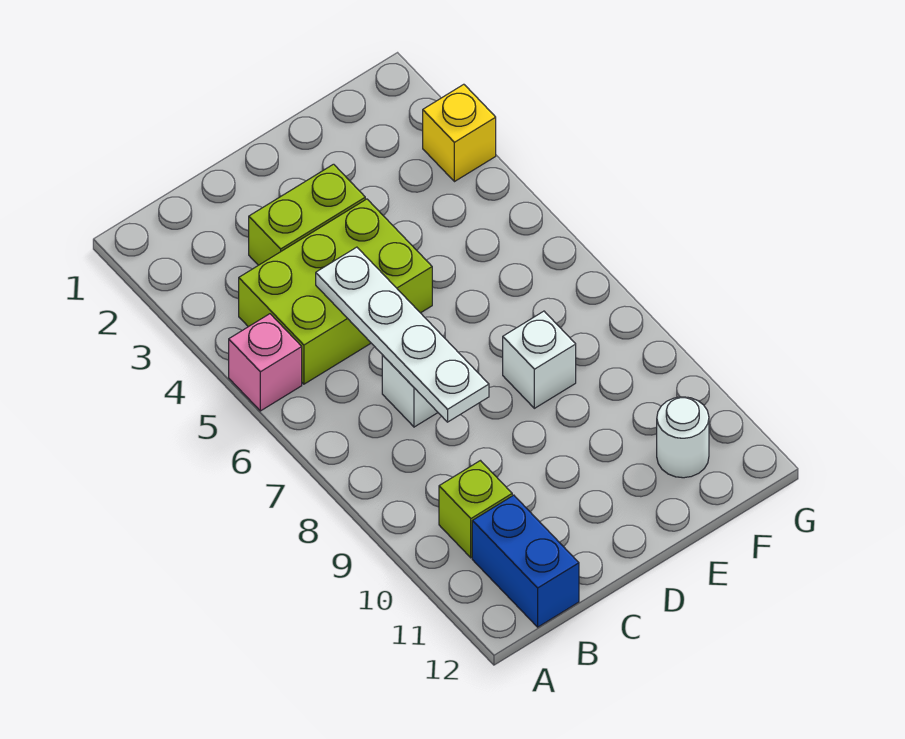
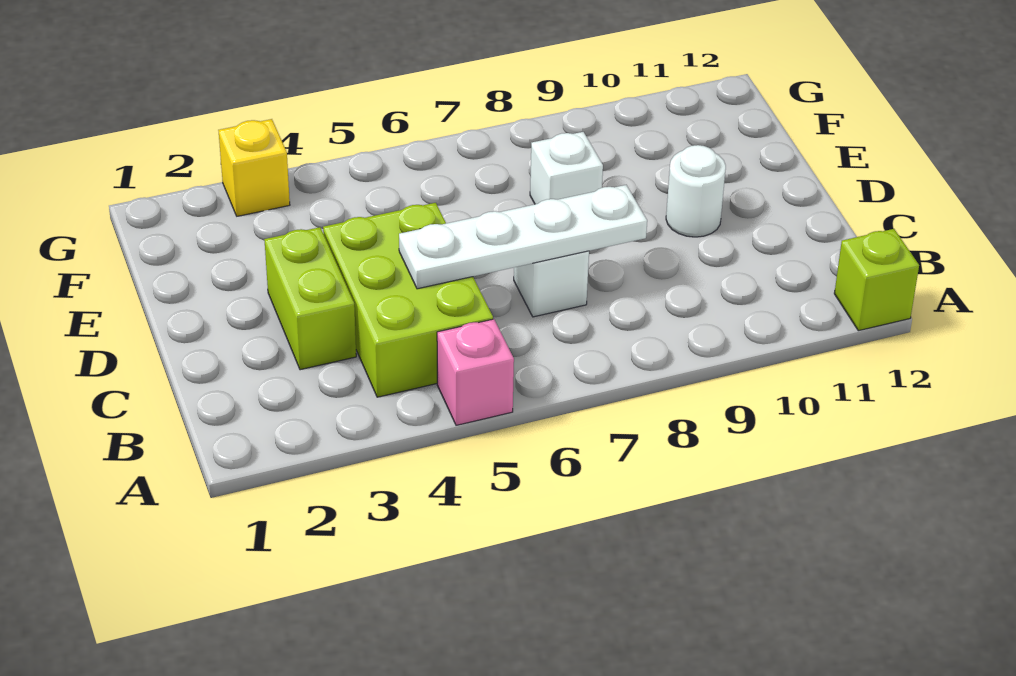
lime brick B10 level 1 -> lime brick A12 level 1
blue brick B11:B12 level 1 -> none
white round brick F11 level 1 -> white round brick D10 level 1

